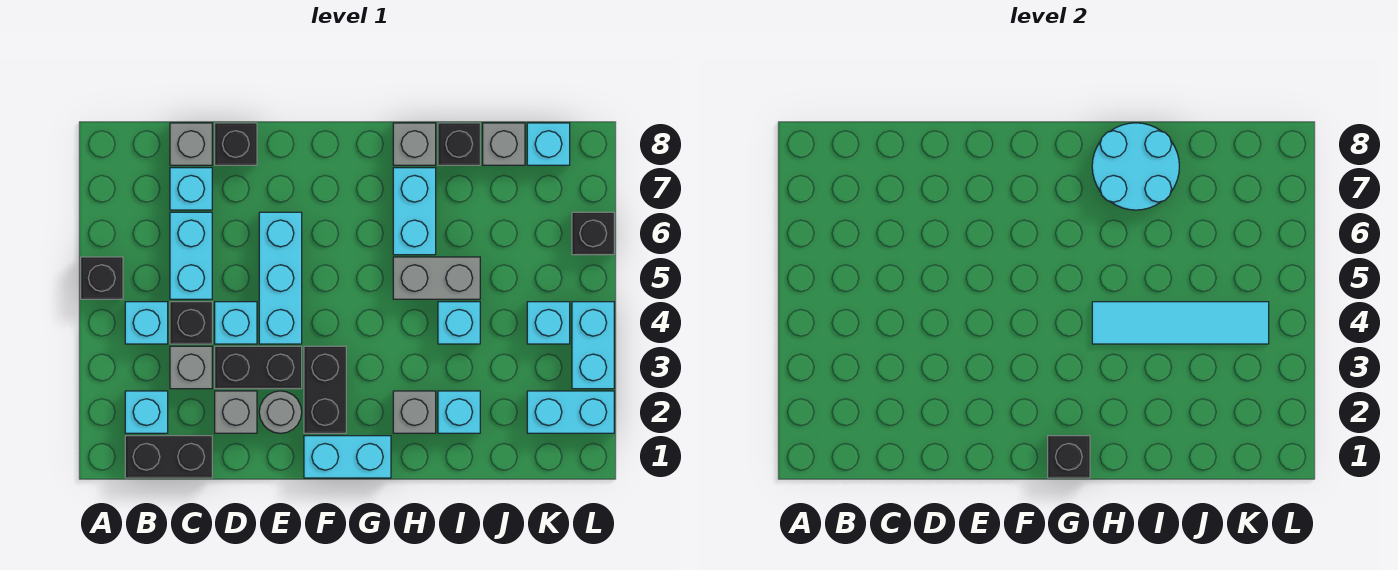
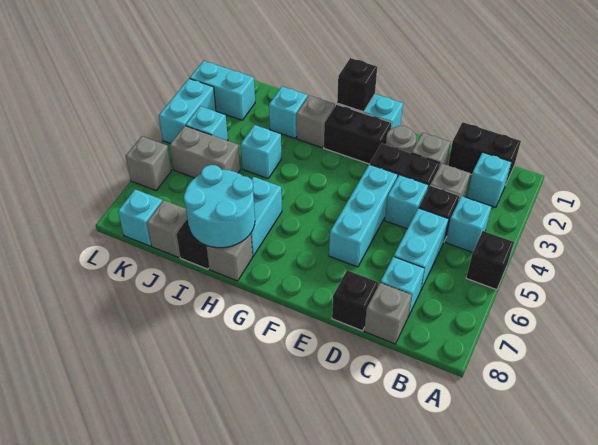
black brick F2:F3 level 1 -> black brick F2:G2 level 1
cyan tile H4:K4 level 2 -> none
grey brick H5:I5 level 1 -> grey brick J5:K5 level 1
black brick L6 level 1 -> grey brick L6 level 1

